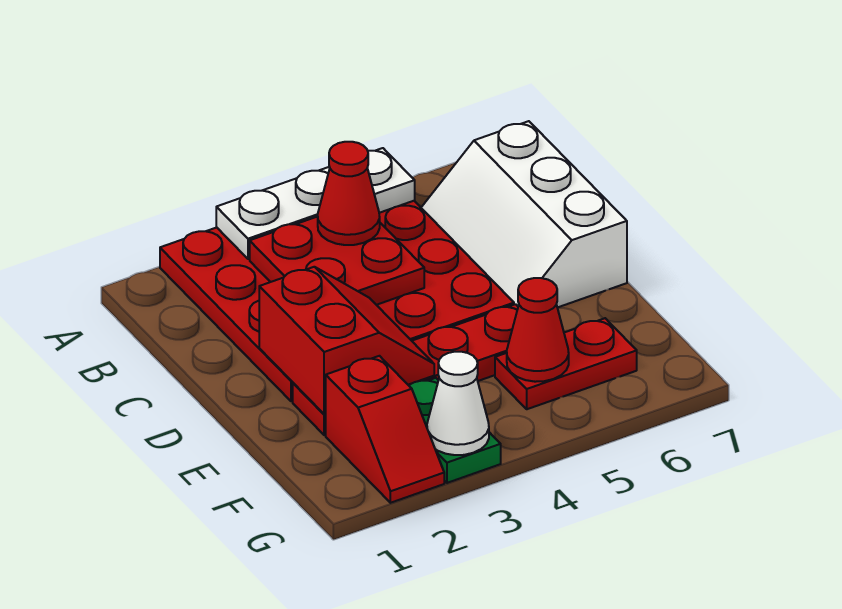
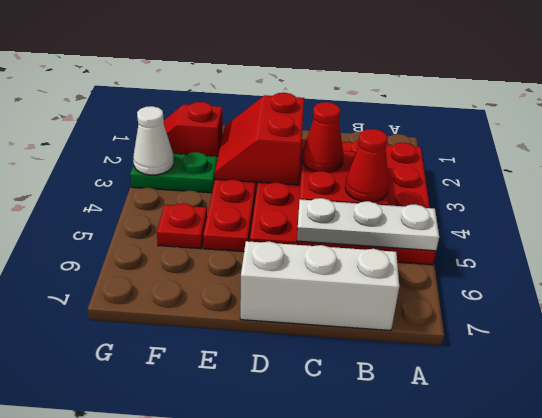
white plate A3:A5 level 2 -> white plate A5:C5 level 2
red slope D2:E3 level 2 top 2 -> red slope D2:E3 level 2 top D
red plate F5:F6 level 1 -> red plate F5 level 1
red cone F5 level 2 -> red cone C3 level 3

